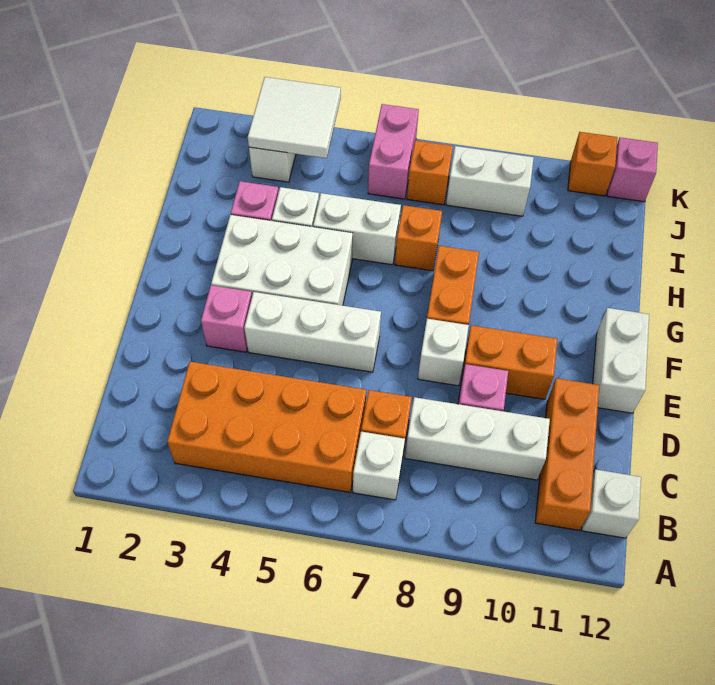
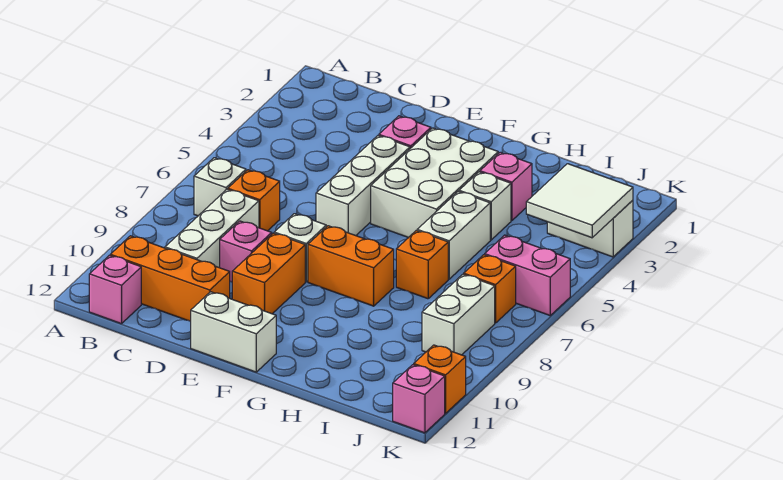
orange brick B3:C6 level 1 -> none
white brick B12 level 1 -> pink brick B12 level 1

